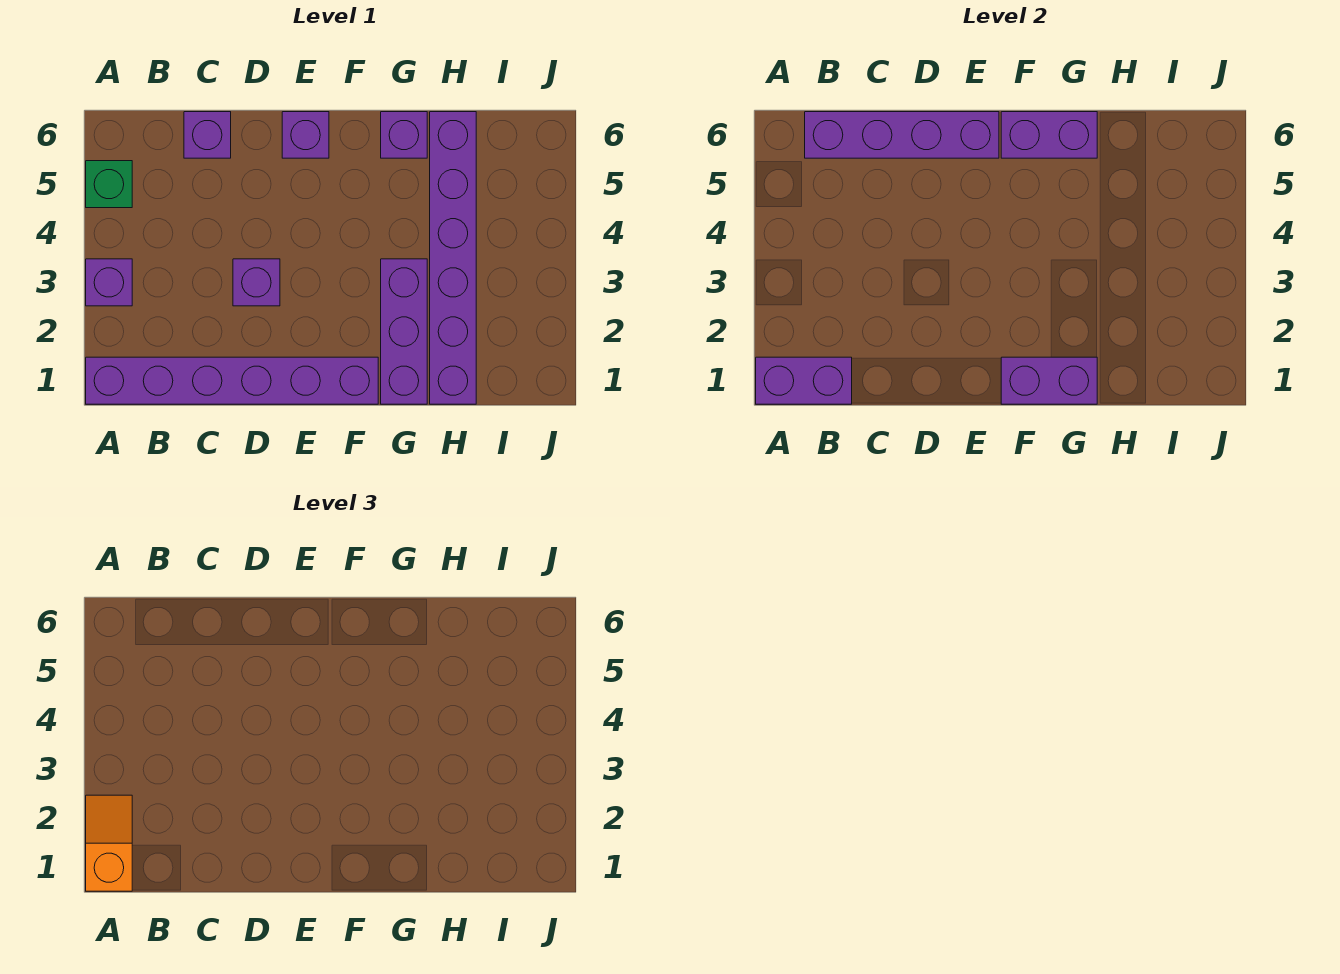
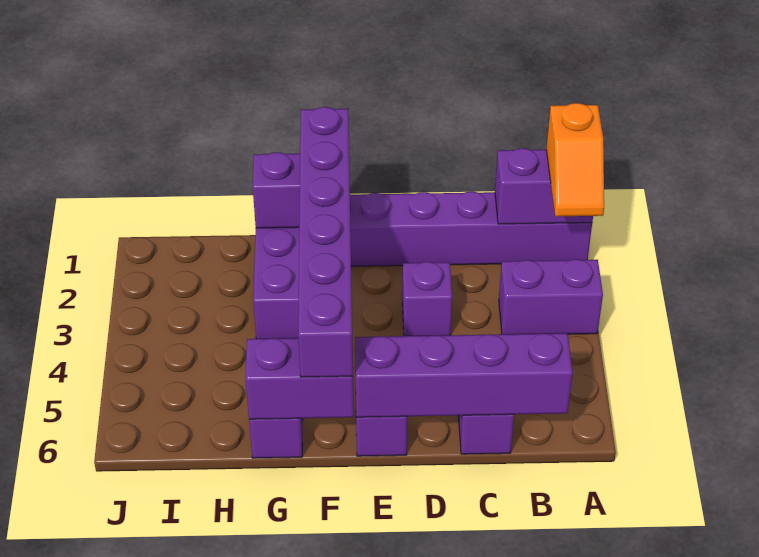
purple brick A3 level 1 -> purple brick A3:B3 level 1
green brick A5 level 1 -> none
purple brick H1:H6 level 1 -> purple brick F1:F6 level 3

